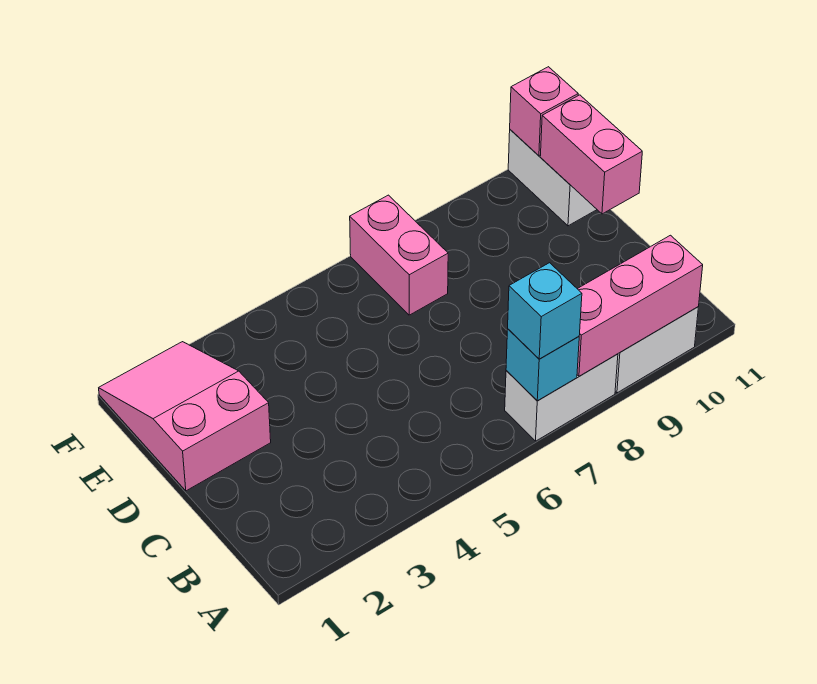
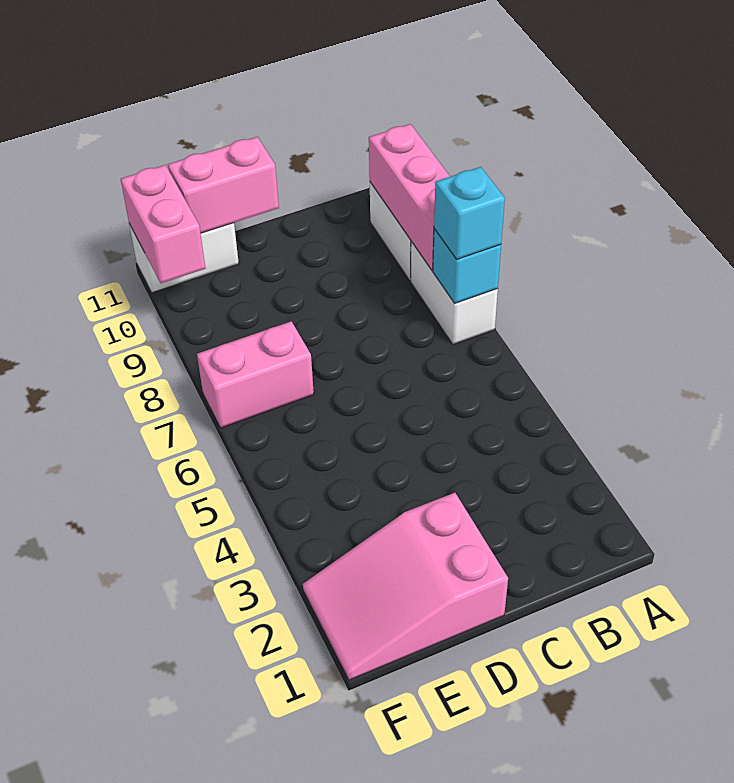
pink brick F11 level 2 -> pink brick F10:F11 level 2

